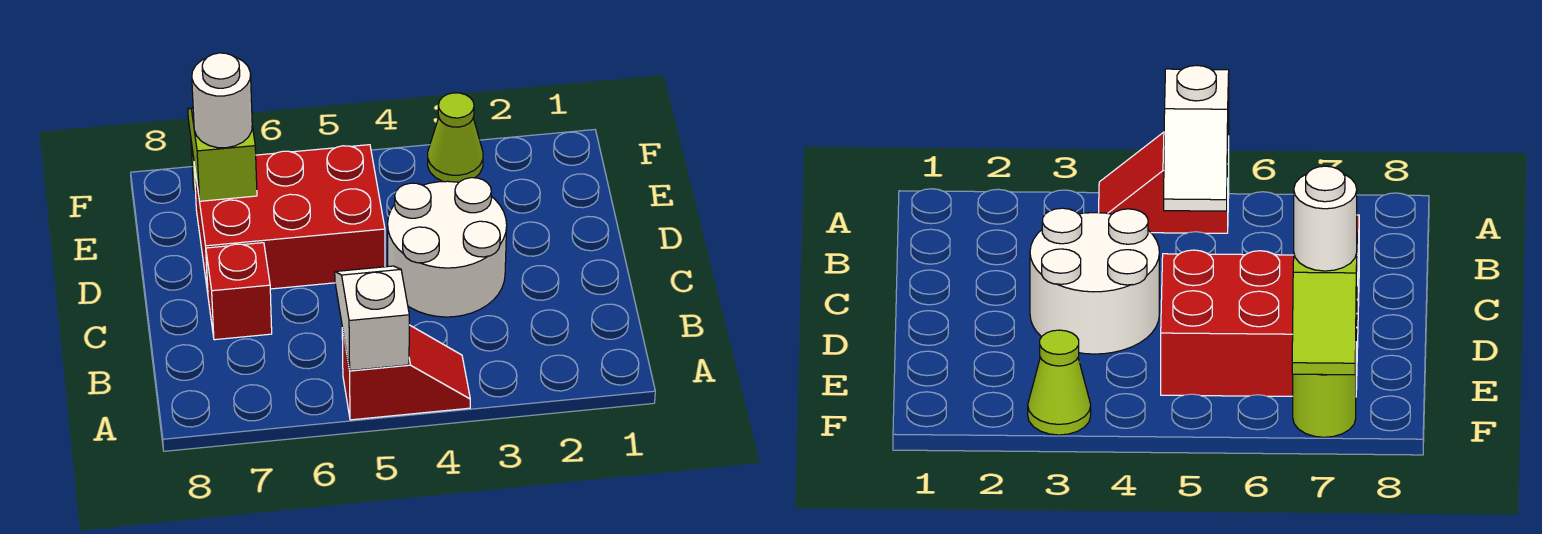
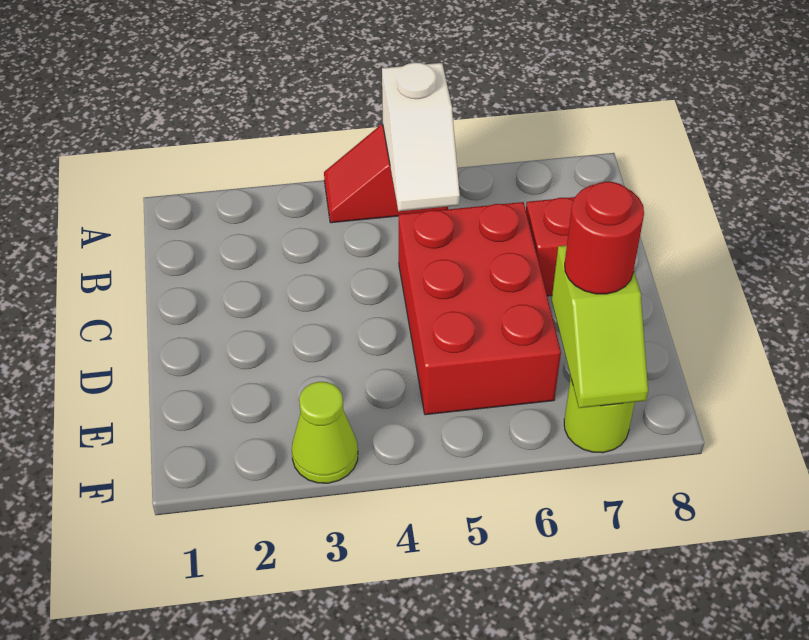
white round brick C3:D4 level 1 -> none
red brick D5:E7 level 1 -> red brick C5:E6 level 1
white round brick E7 level 3 -> red round brick E7 level 3

